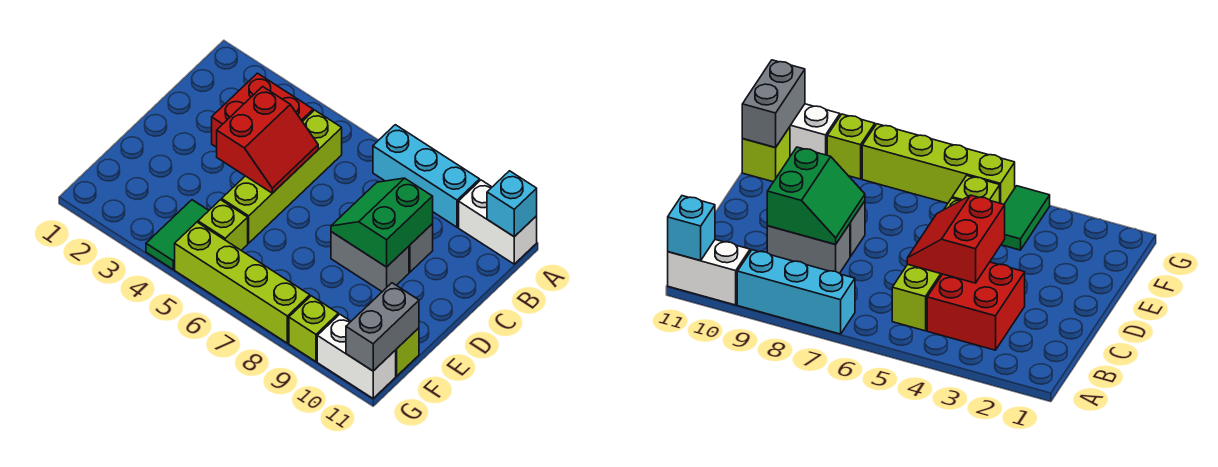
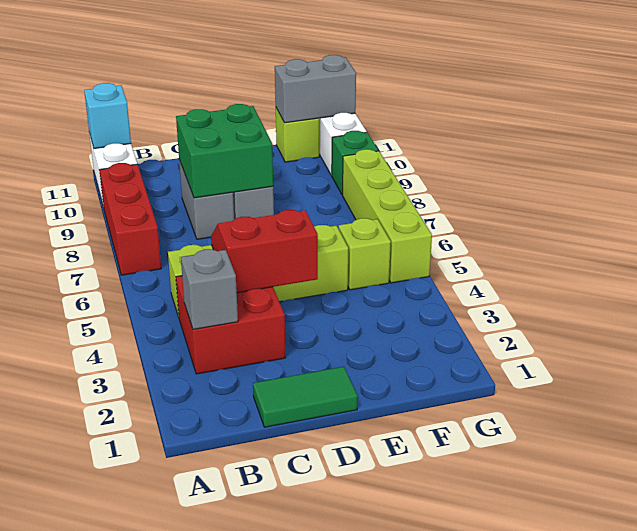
cyan brick A7:A9 level 1 -> red brick A7:A9 level 1
none -> grey brick B3 level 2
green slope C8:D9 level 2 top 9 -> green brick C8:D9 level 2
green tile F4:G4 level 1 -> green tile C1:D1 level 1
lime brick G9 level 1 -> green brick G9 level 1

